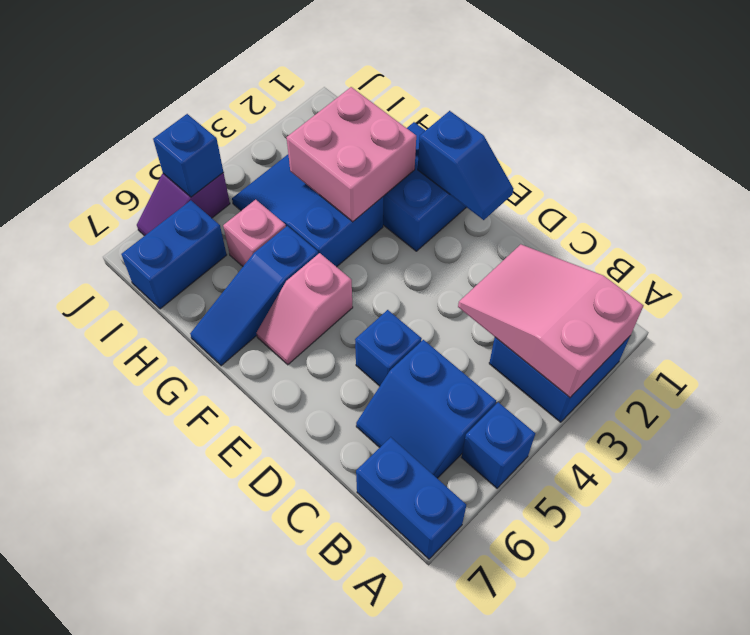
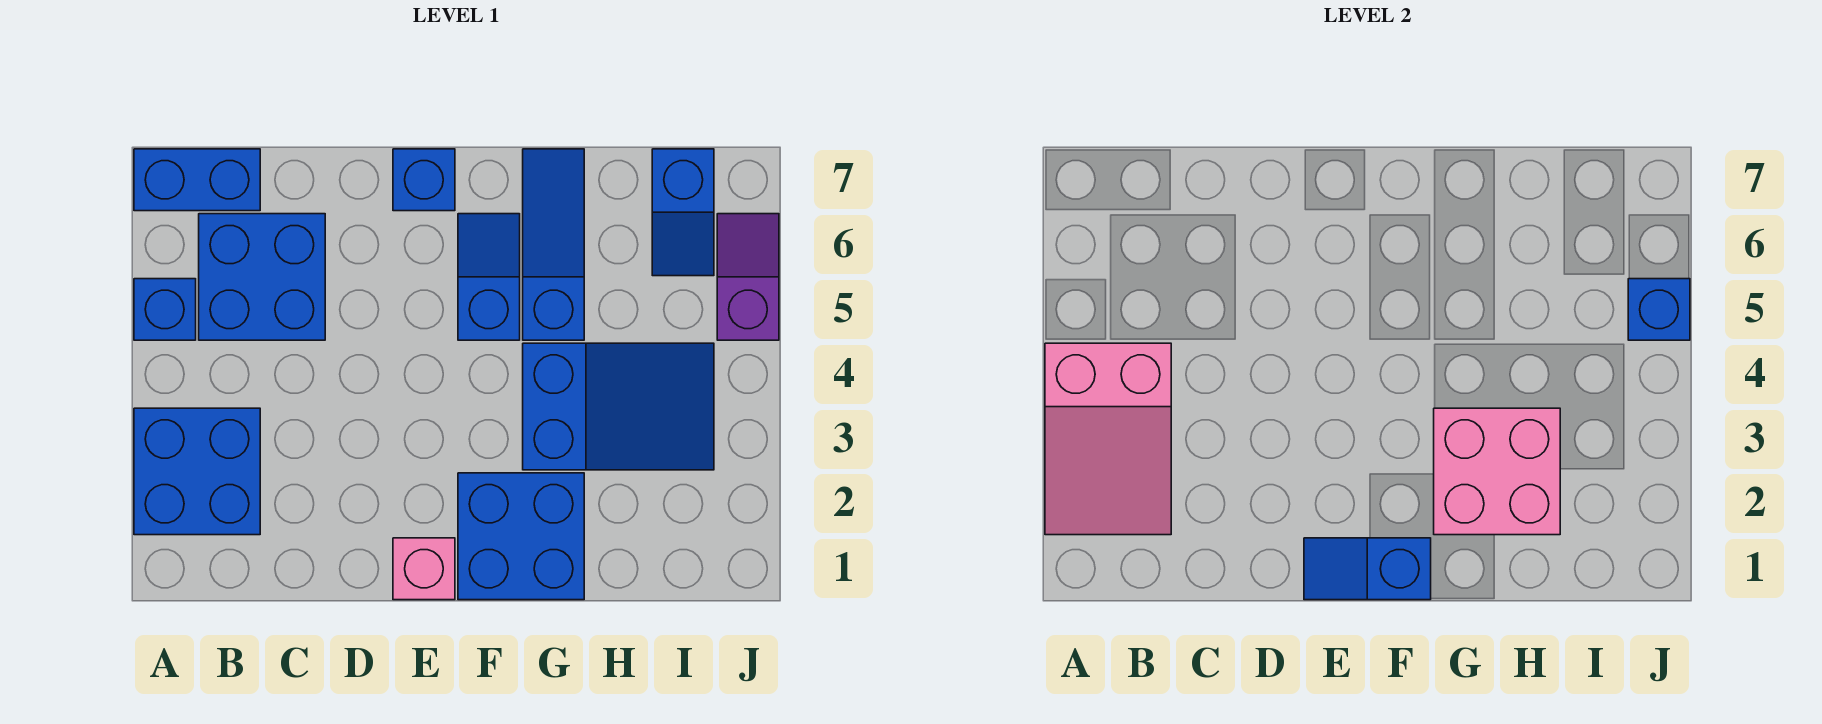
pink slope A2:C3 level 2 top A -> pink slope A2:B4 level 2 top 4
blue slope B5:C6 level 1 top 5 -> blue brick B5:C6 level 1
blue brick D5 level 1 -> blue brick E7 level 1
pink slope F5:F6 level 1 top 5 -> blue slope F5:F6 level 1 top 5
pink brick H5 level 1 -> pink brick E1 level 1
blue brick I6:I7 level 1 -> blue slope I6:I7 level 1 top 7

